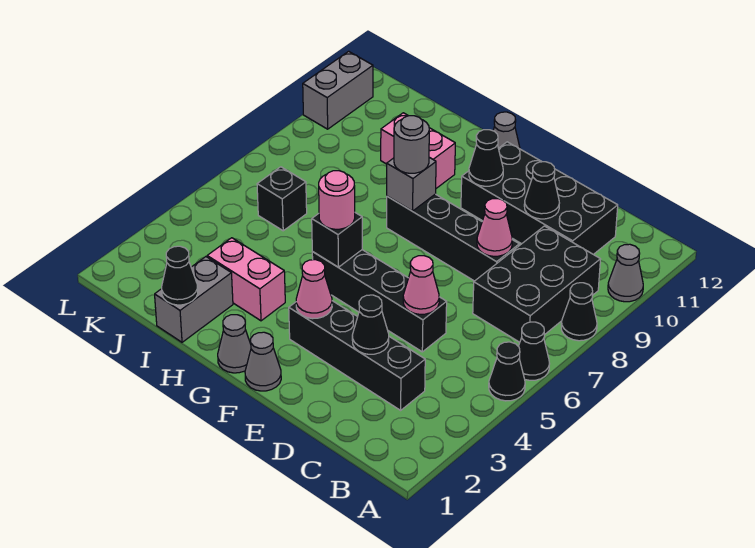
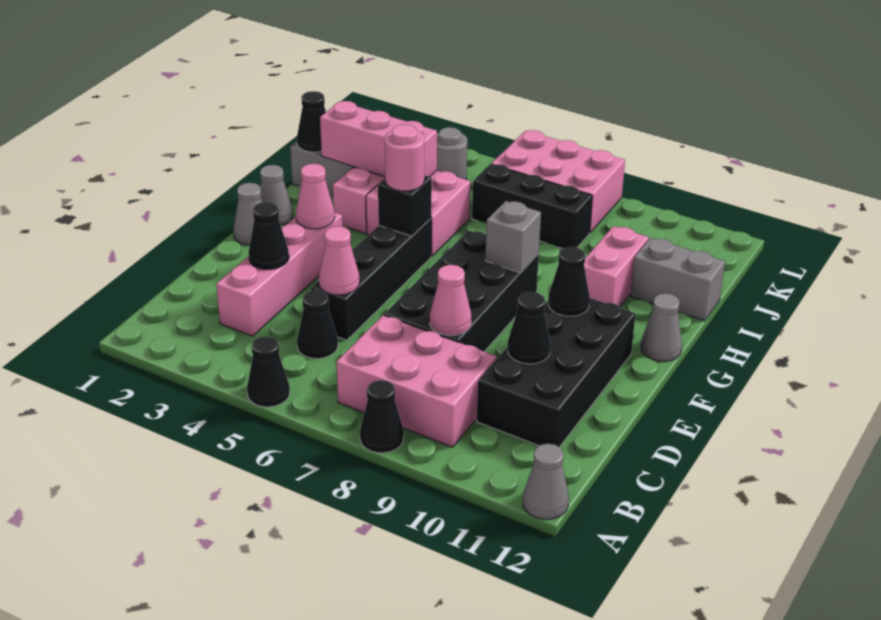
black cone A6 level 1 -> black cone C5 level 1
grey cone A10 level 1 -> grey cone A12 level 1
black brick B7:C9 level 1 -> pink brick B7:C9 level 1
black brick C3:F3 level 1 -> pink brick C3:F3 level 1
black brick D8:G8 level 1 -> black brick D7:G8 level 1
grey round brick G8 level 3 -> grey round brick K4 level 1
none -> pink brick H4:I5 level 1
none -> pink brick I2:I4 level 2
black brick J6 level 1 -> black brick J6:J8 level 1
none -> pink brick K6:L8 level 1
grey brick L10:L11 level 1 -> grey brick I11:I12 level 1

